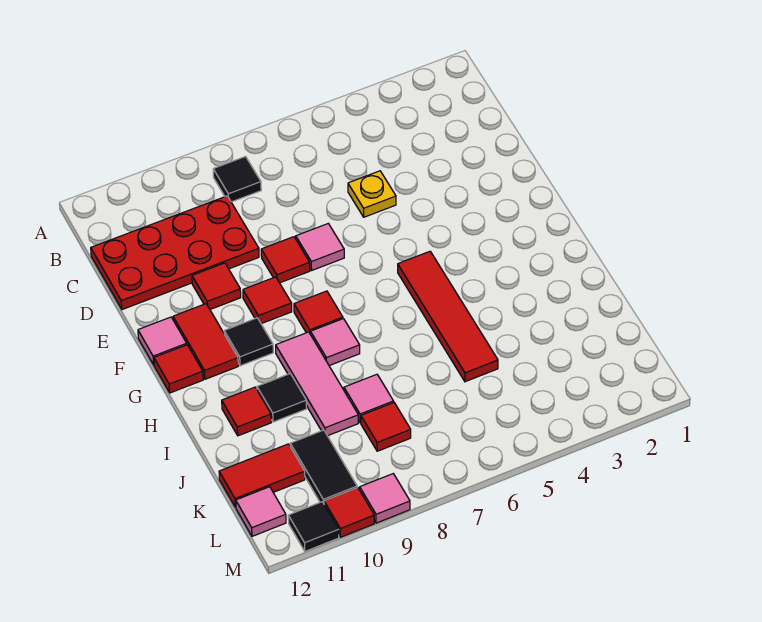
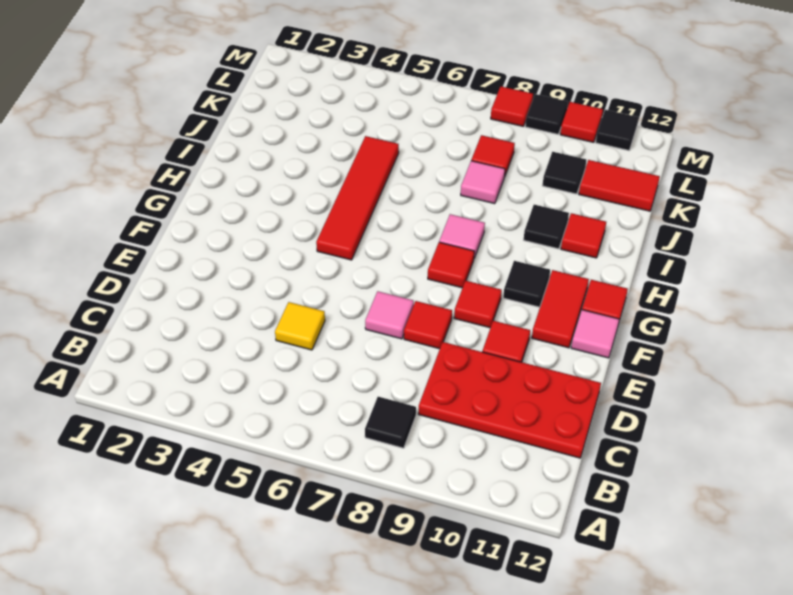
yellow plate D5 level 1 -> yellow tile D5 level 1
pink tile H9:J9 level 1 -> none
black tile K10:L10 level 1 -> black tile K10 level 1
pink tile L12 level 1 -> none
none -> red tile M8 level 1
pink tile M9 level 1 -> black tile M9 level 1

